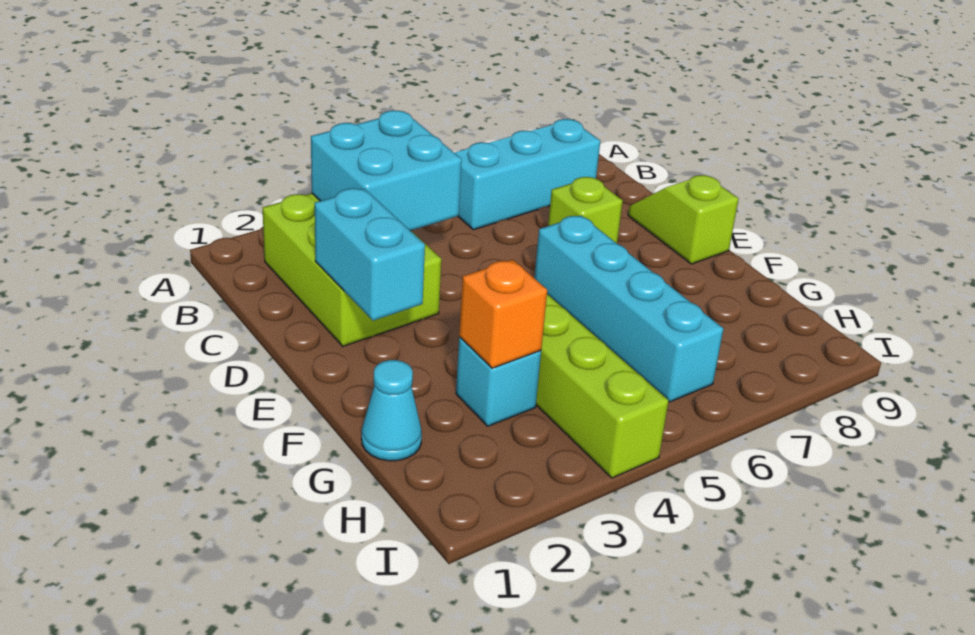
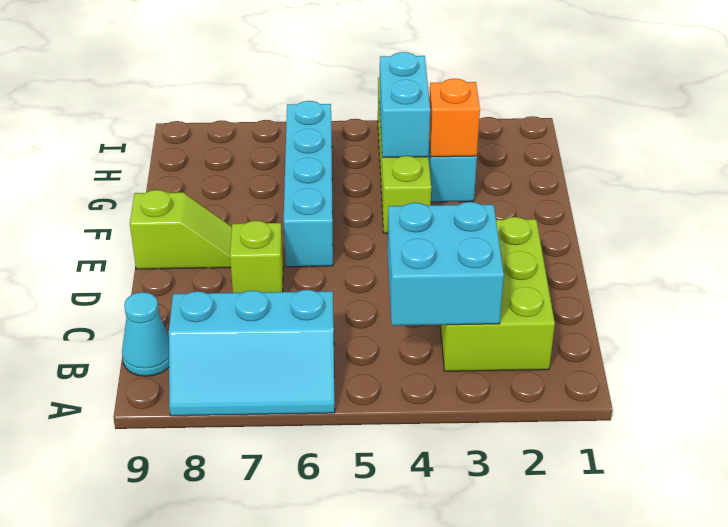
cyan brick D2:E2 level 2 -> cyan brick G4:H4 level 2
lime slope D9:E9 level 1 top E -> lime slope E8:E9 level 1 top 9
cyan cone G1 level 1 -> cyan cone B9 level 1

